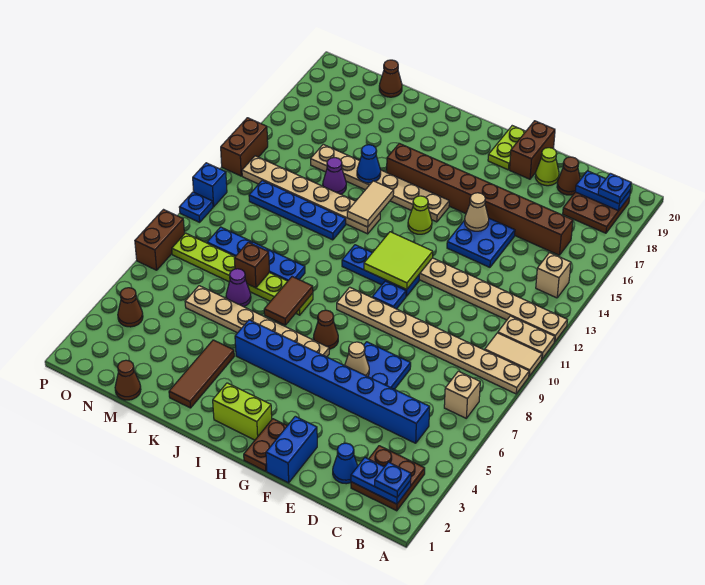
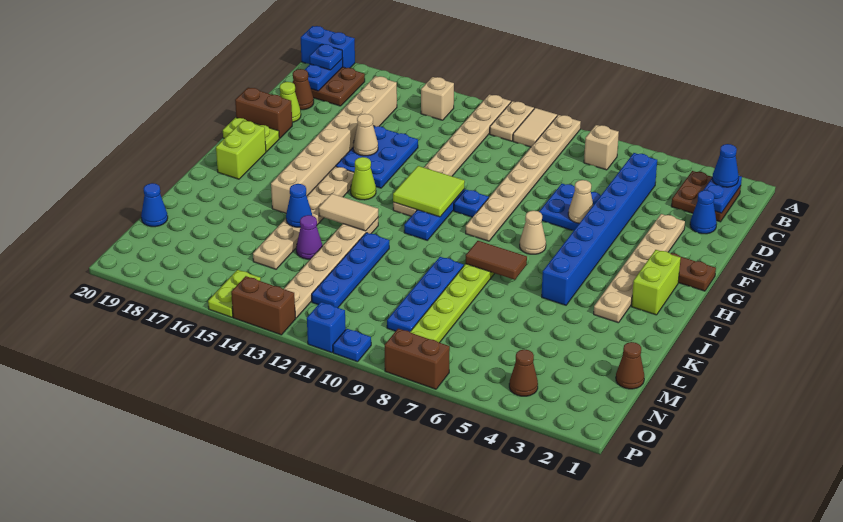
blue plate B2 level 3 -> blue cone B2 level 3
brown brick C16:J16 level 1 -> tan brick C16:J16 level 1
blue plate E14:F15 level 1 -> blue plate E14:G15 level 1
blue brick F1:F2 level 1 -> blue brick A19:A20 level 1
tan plate H6:M6 level 1 -> tan plate E3:J3 level 1
brown cone H7 level 1 -> tan cone H7 level 1
none -> lime brick H19:I19 level 1
brown tile K2:K4 level 1 -> none
purple cone L7 level 1 -> none
brown brick L8 level 2 -> none
brown cone M20 level 1 -> blue cone M20 level 1
none -> lime plate O15:P15 level 1

